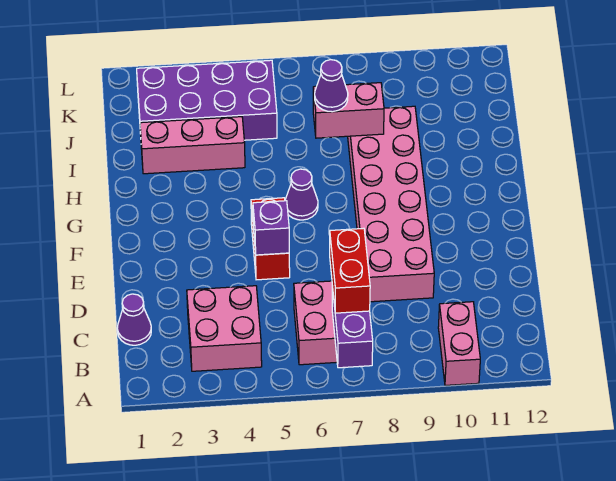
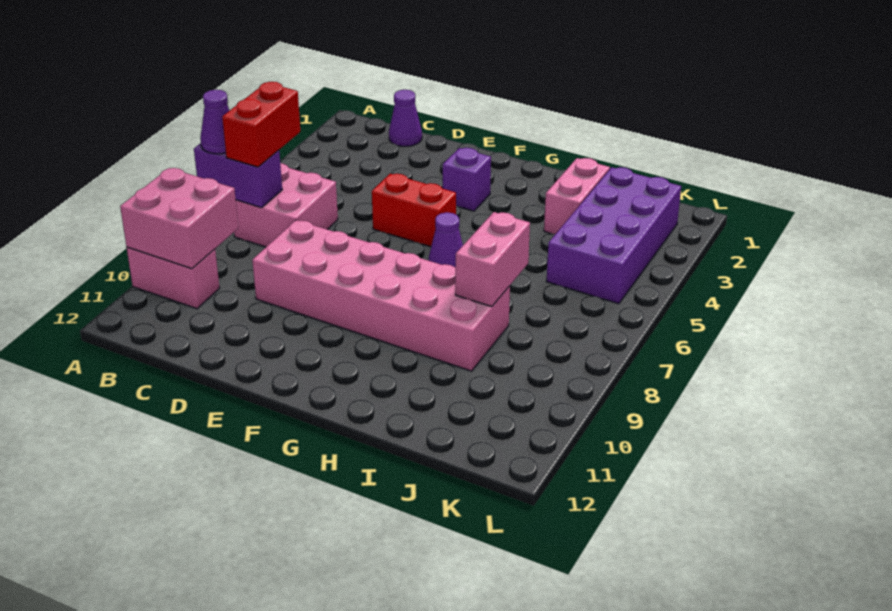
pink brick B3:C4 level 1 -> pink brick A9:B10 level 2
red brick B7:C7 level 3 -> red brick B6:B7 level 3
purple brick E5 level 2 -> purple brick F3 level 1
pink brick I2:I4 level 1 -> pink brick I2:I3 level 1
purple cone I7 level 3 -> purple cone A7 level 3

